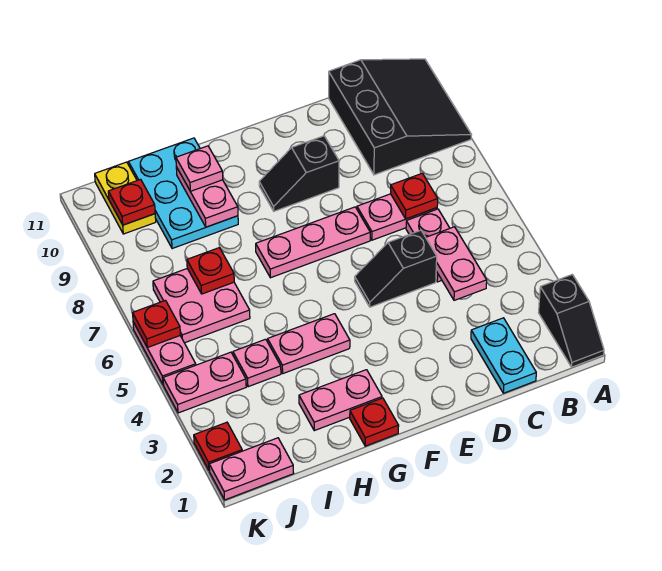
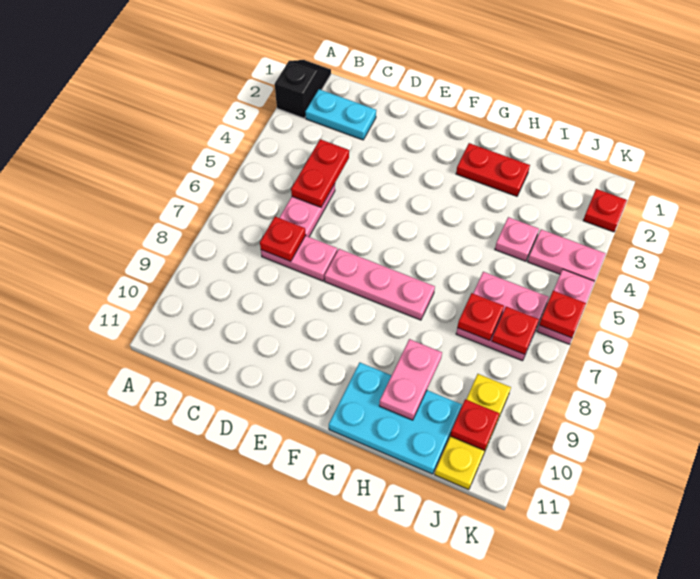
black slope A9:C11 level 1 top C -> none
cyan plate C1:C2 level 1 -> cyan plate B2:C2 level 1
pink plate C4:C5 level 2 -> red plate C4:C5 level 2
black slope D5:E5 level 1 top D -> none
black slope E9:F9 level 1 top E -> none
red plate G1 level 1 -> red plate J7 level 2
pink plate G2:H2 level 1 -> red plate G2:H2 level 1
pink plate G4:H4 level 1 -> none
cyan plate H9:I11 level 1 -> cyan plate G10:I11 level 1
pink plate H10 level 3 -> none
pink plate J1:K1 level 1 -> none
yellow plate J10:J11 level 1 -> yellow plate J9:J11 level 1

